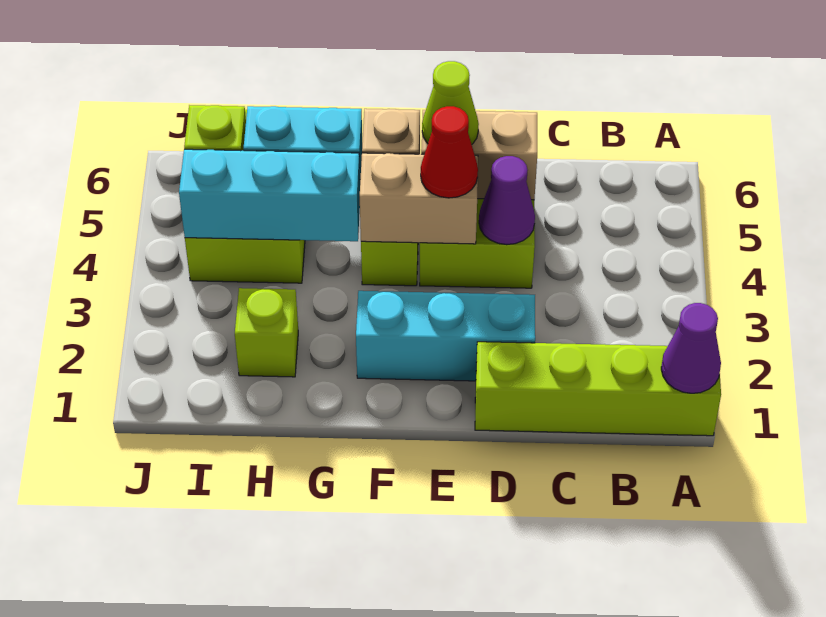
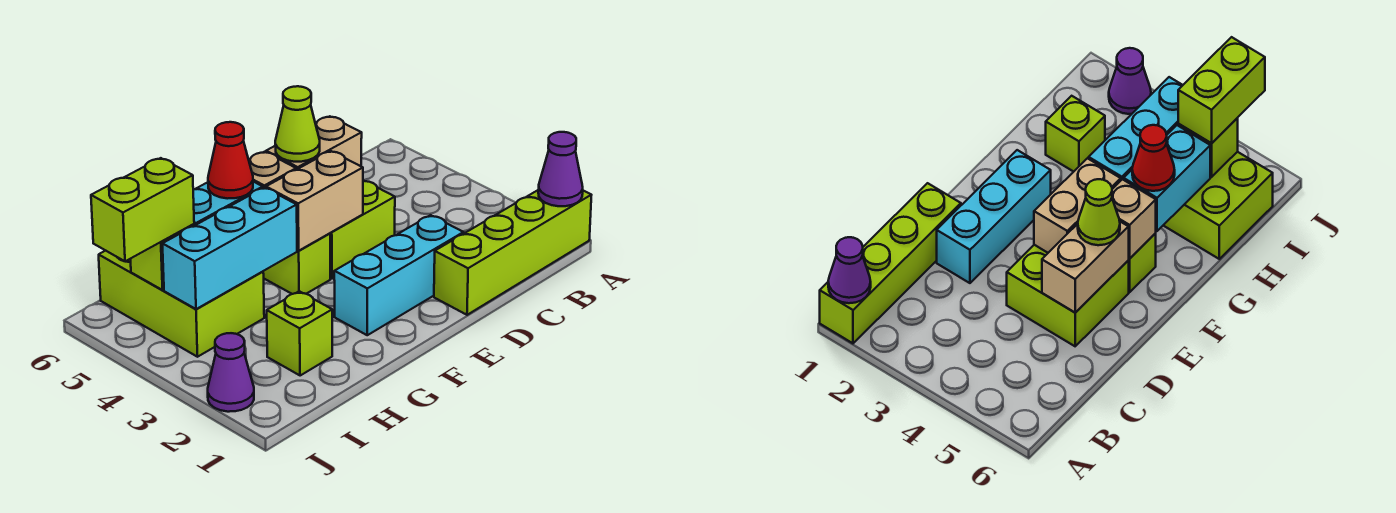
purple cone D4 level 2 -> purple cone J2 level 1
red cone E4 level 3 -> red cone G5 level 3
none -> lime brick I5:J5 level 3

